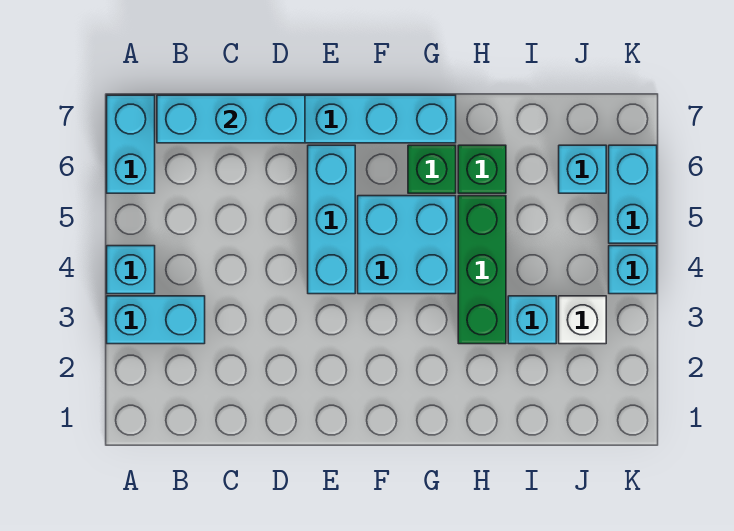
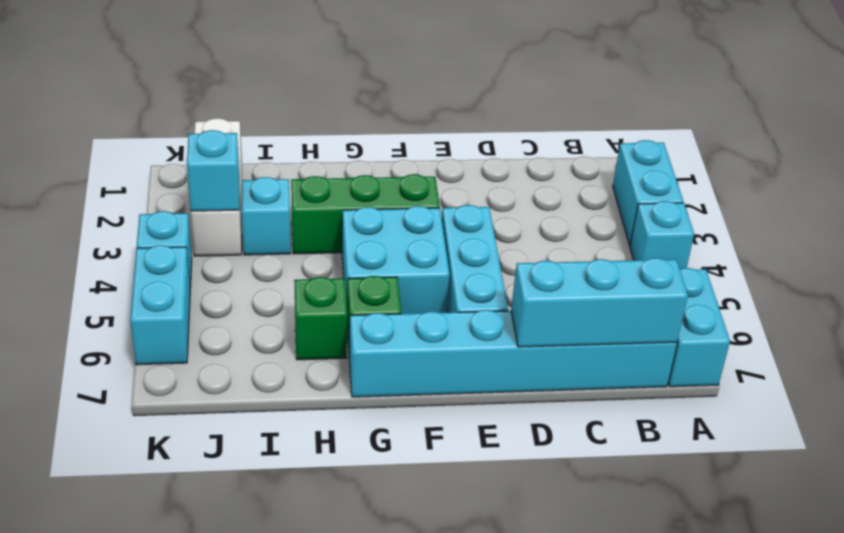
cyan brick A3:B3 level 1 -> cyan brick A2:A3 level 1
green brick H3:H5 level 1 -> green brick F3:H3 level 1
white brick J3 level 1 -> white brick J1:J3 level 1
cyan brick J6 level 1 -> cyan brick J3 level 2

